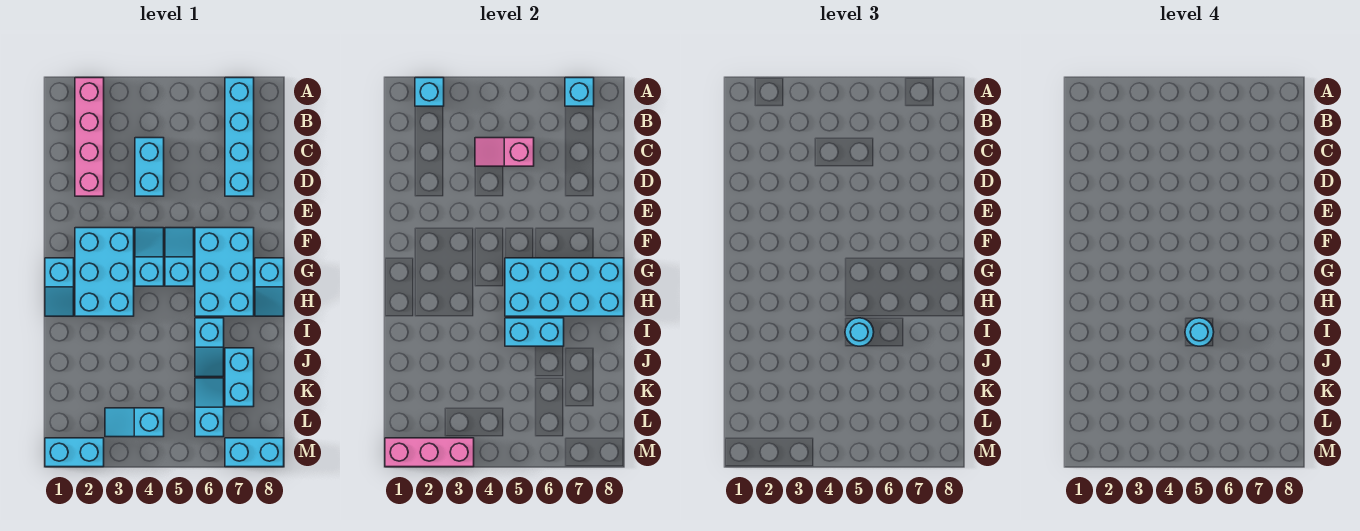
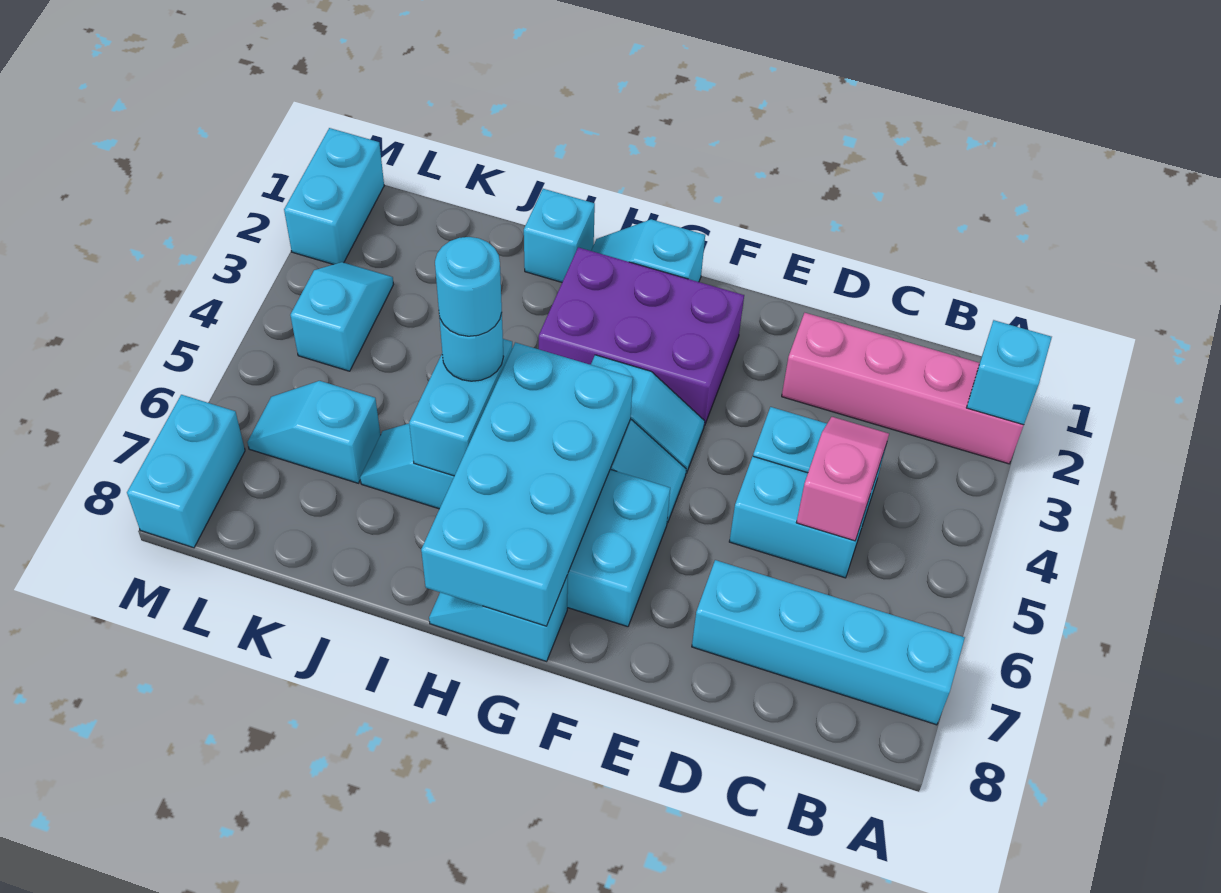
cyan brick A7 level 2 -> cyan brick I1 level 1
cyan brick F2:H3 level 1 -> purple brick F2:H3 level 1
cyan brick J7:K7 level 1 -> cyan brick C5:D5 level 1
cyan slope K6:L6 level 1 top L -> cyan slope K6:L6 level 1 top K
pink brick M1:M3 level 2 -> none

